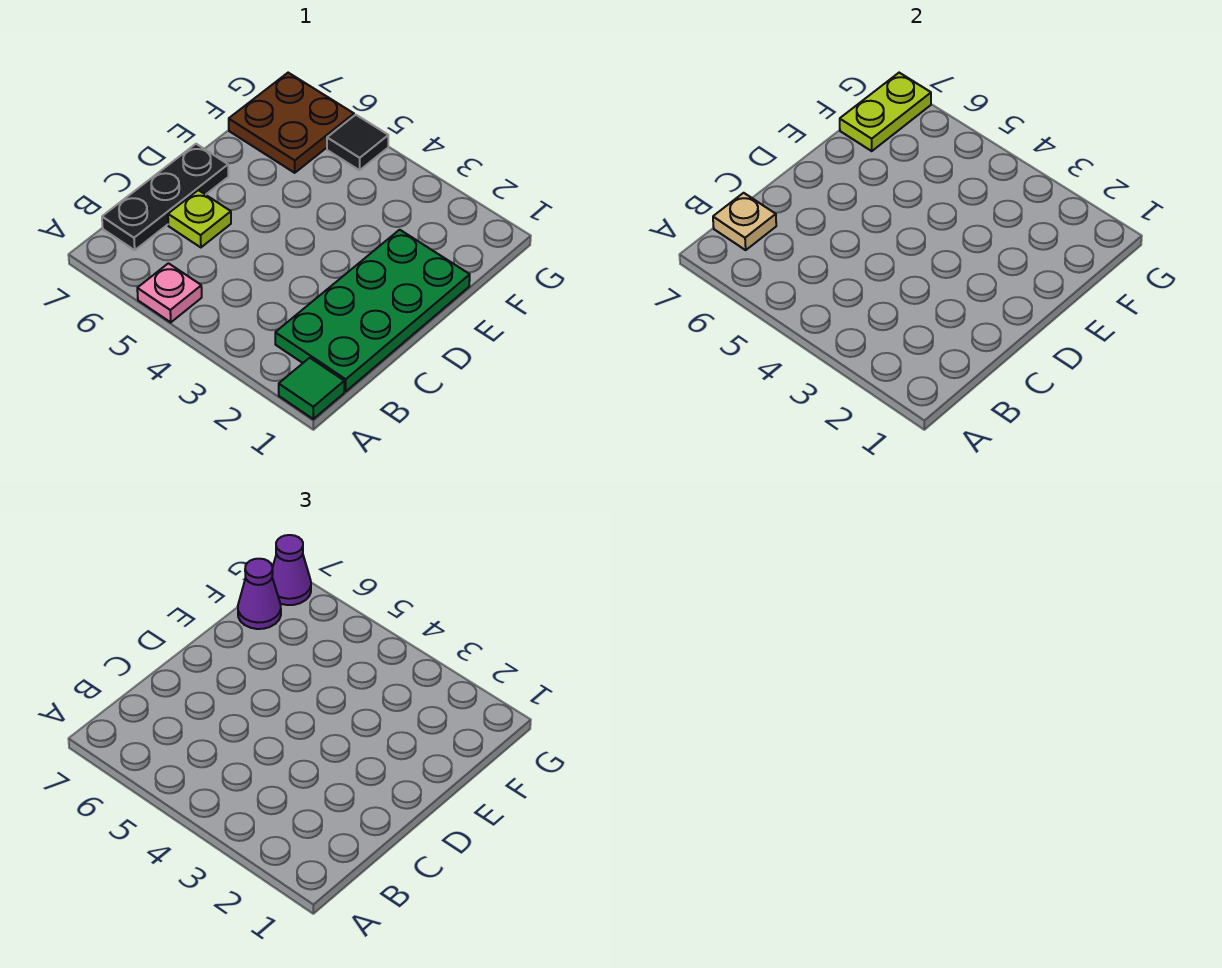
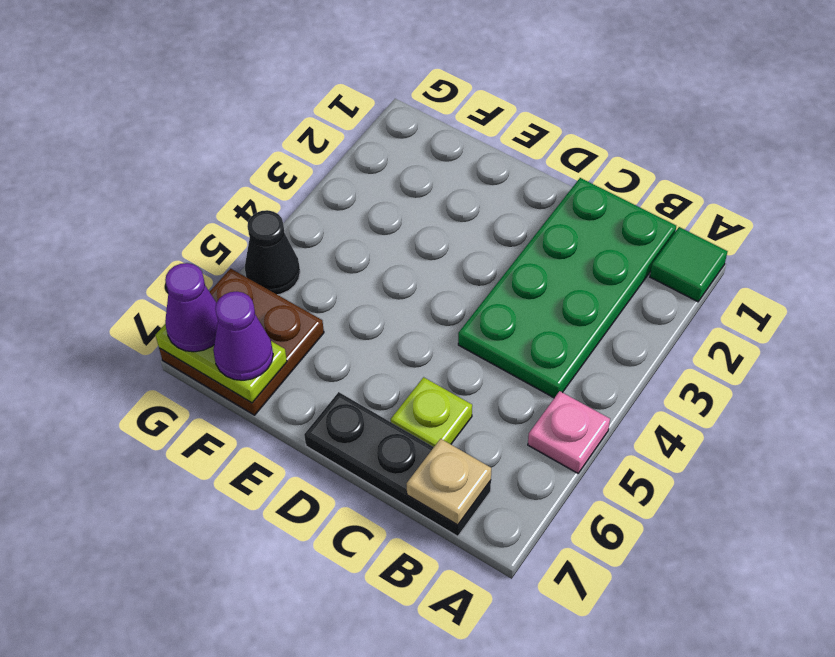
green plate B1:E2 level 1 -> green plate B1:C4 level 1
black tile G5 level 1 -> black cone G5 level 1

